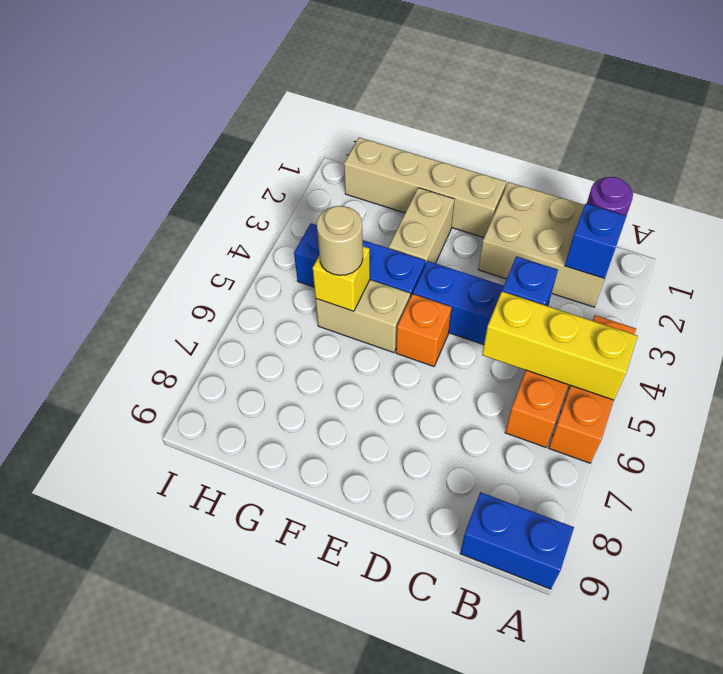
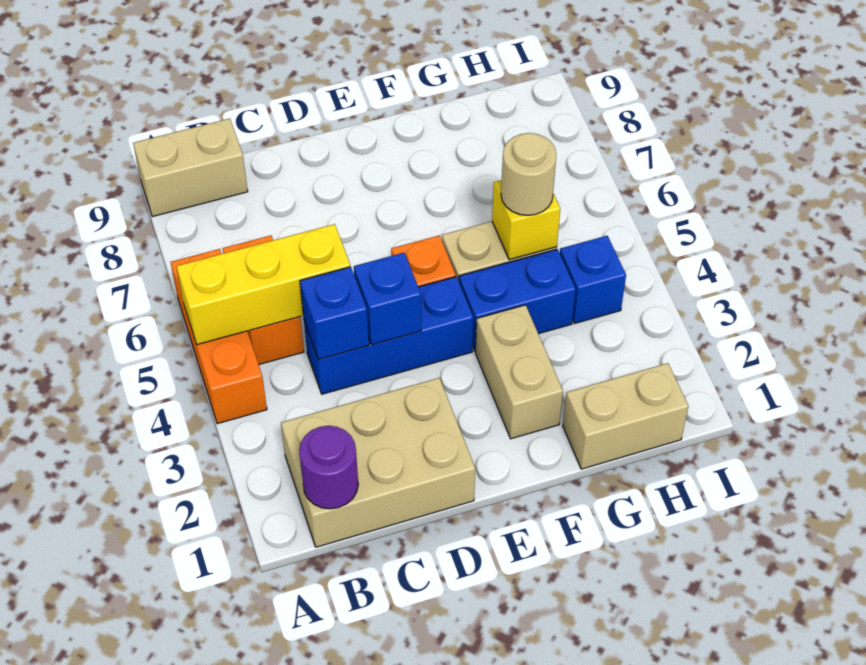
blue brick A9:B9 level 1 -> tan brick A9:B9 level 1
blue brick B2 level 2 -> blue brick D4 level 2
tan brick E1:H1 level 1 -> tan brick G1:H1 level 1

